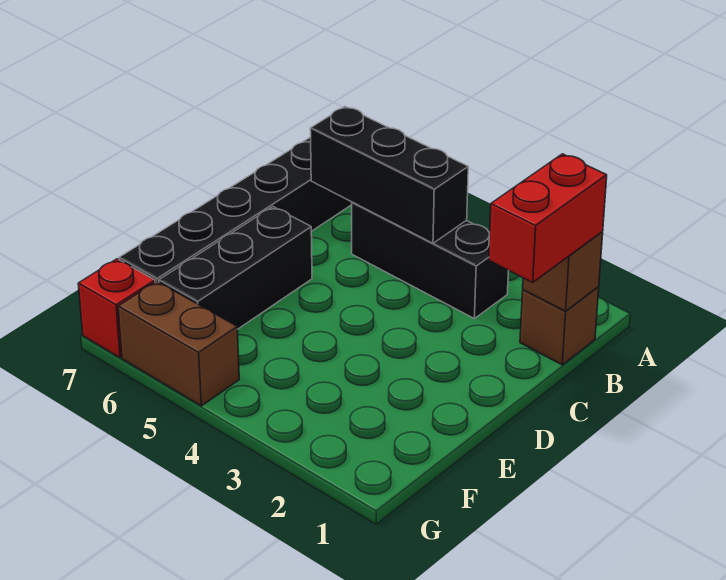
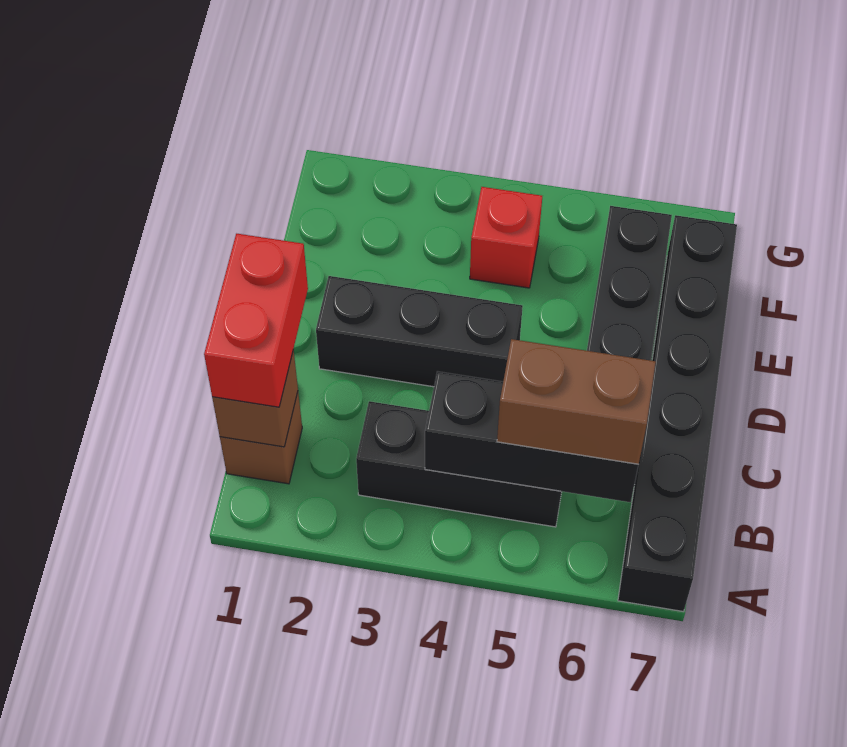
none -> black brick D2:D4 level 1
brown brick G5:G6 level 1 -> brown brick B5:B6 level 3
red brick G7 level 1 -> red brick F4 level 1

